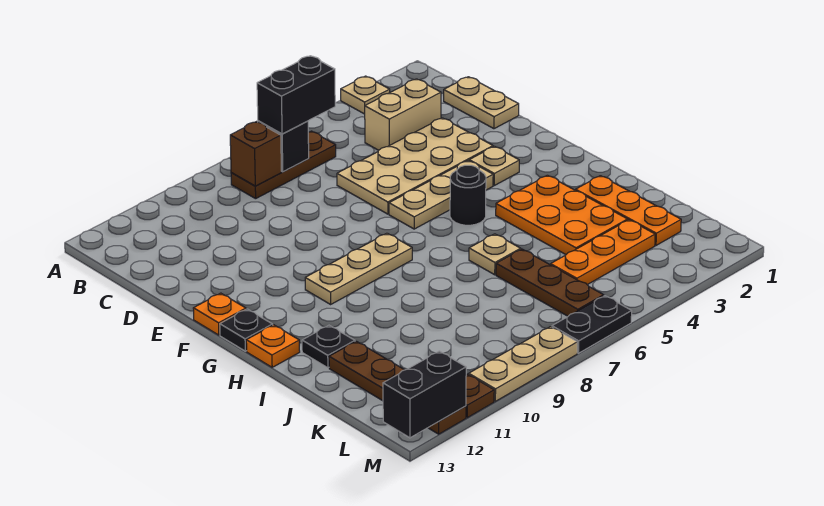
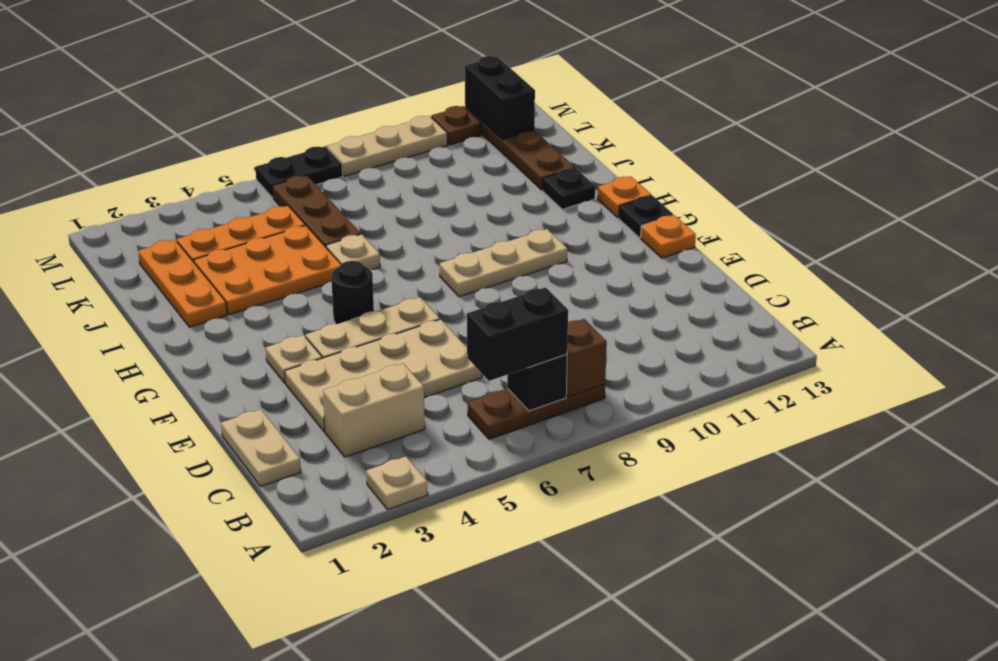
orange plate H3:J4 level 1 -> orange plate I3:J5 level 1
black brick M12:M13 level 2 -> black brick L12:M12 level 2

